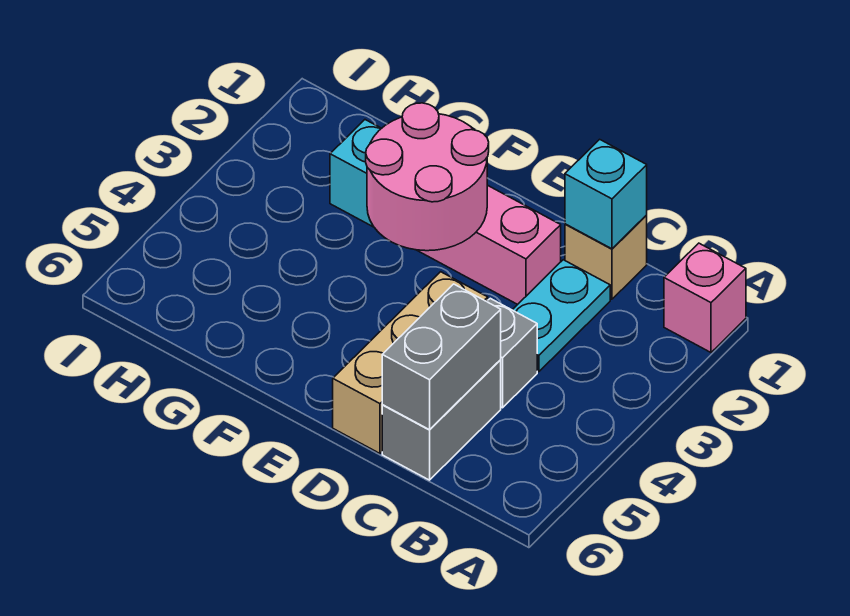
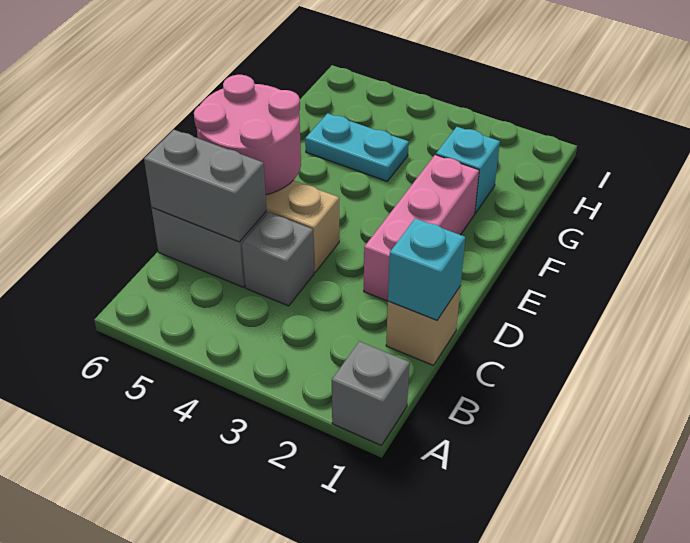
pink brick A1 level 1 -> grey brick A1 level 1
cyan plate C2:C3 level 1 -> cyan plate G4:G5 level 1
pink round brick E2:F3 level 2 -> pink round brick D5:E6 level 2

